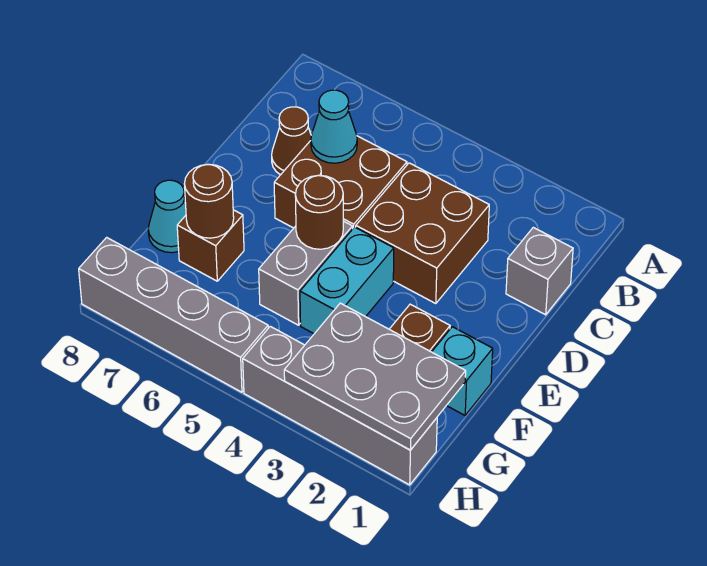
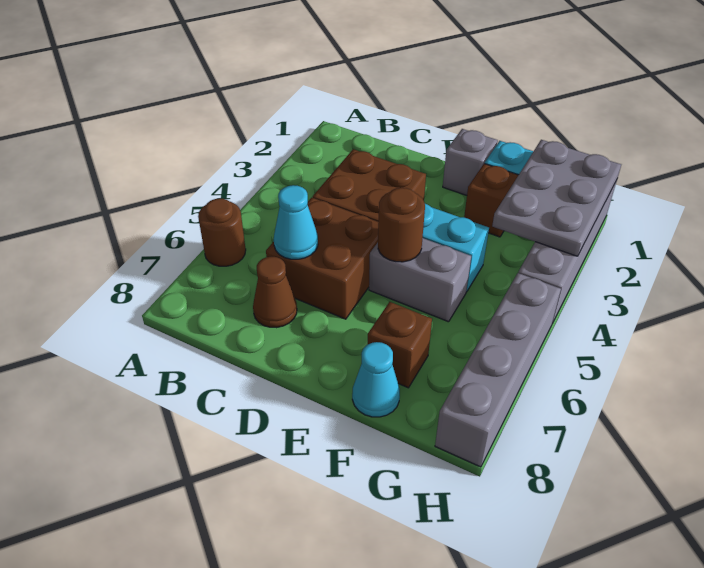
grey brick C1 level 1 -> grey brick E1 level 1
brown round brick F7 level 2 -> brown round brick A6 level 1

